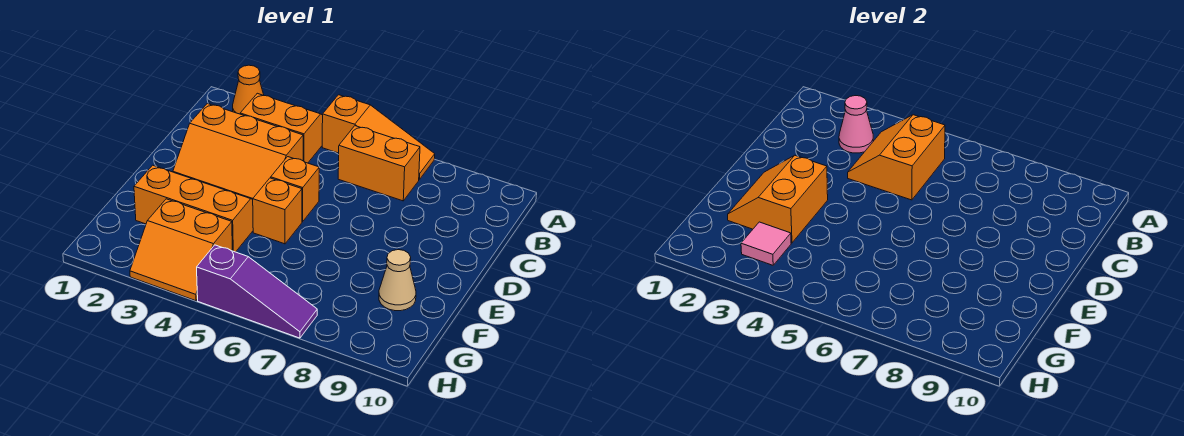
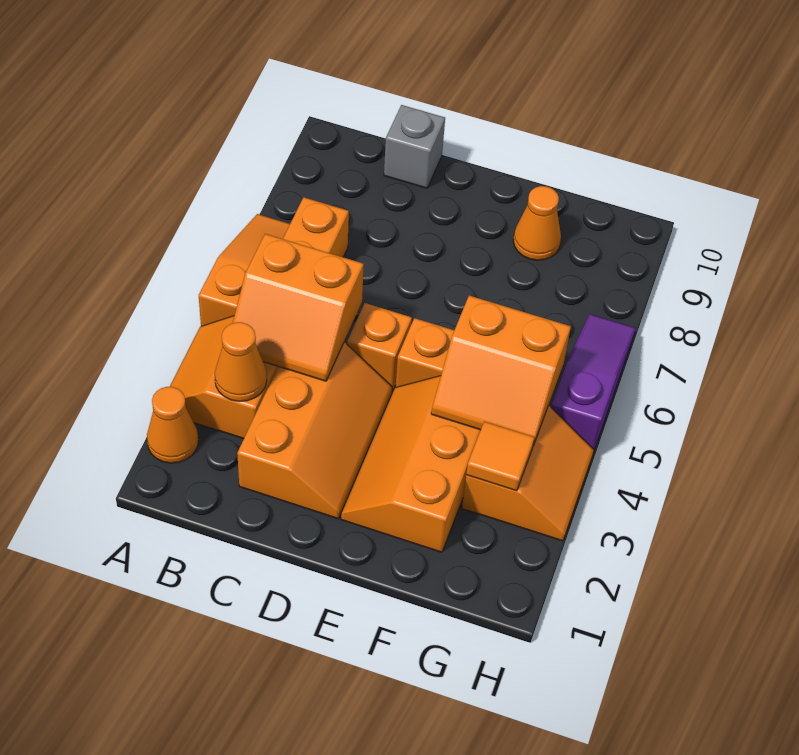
pink cone B3 level 2 -> orange cone B3 level 2
none -> grey brick C10 level 1
orange slope E2:F3 level 2 top 3 -> orange slope F4:G5 level 2 top 5
tan cone F9 level 1 -> orange cone F9 level 1
pink tile G3 level 2 -> orange tile G3 level 2

